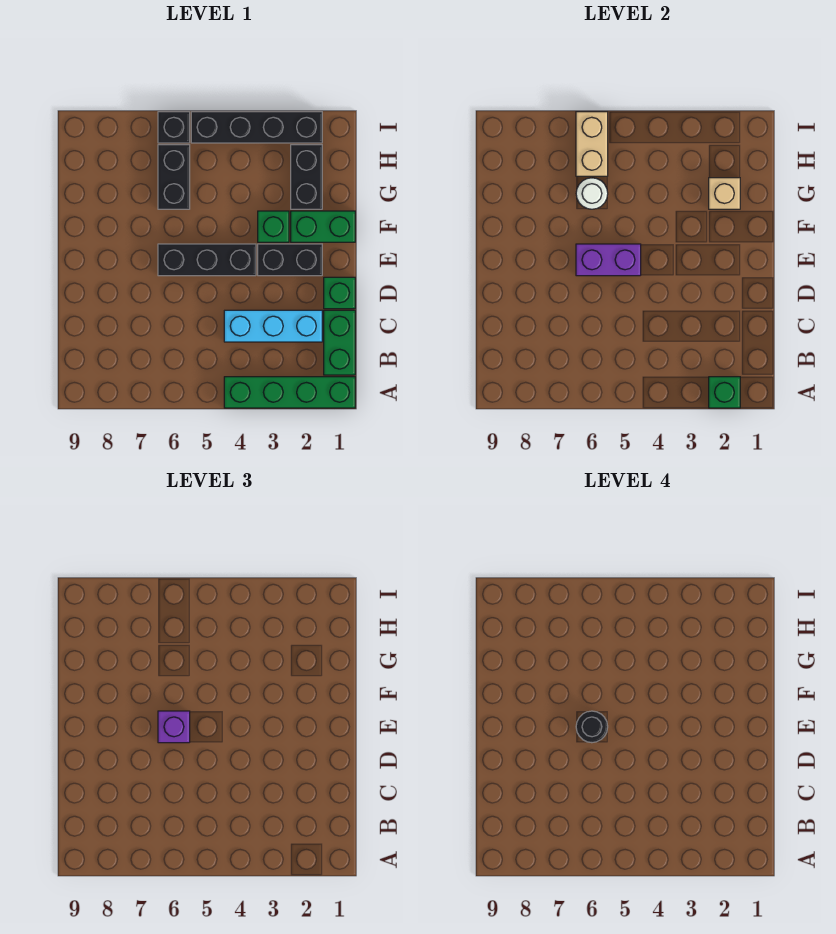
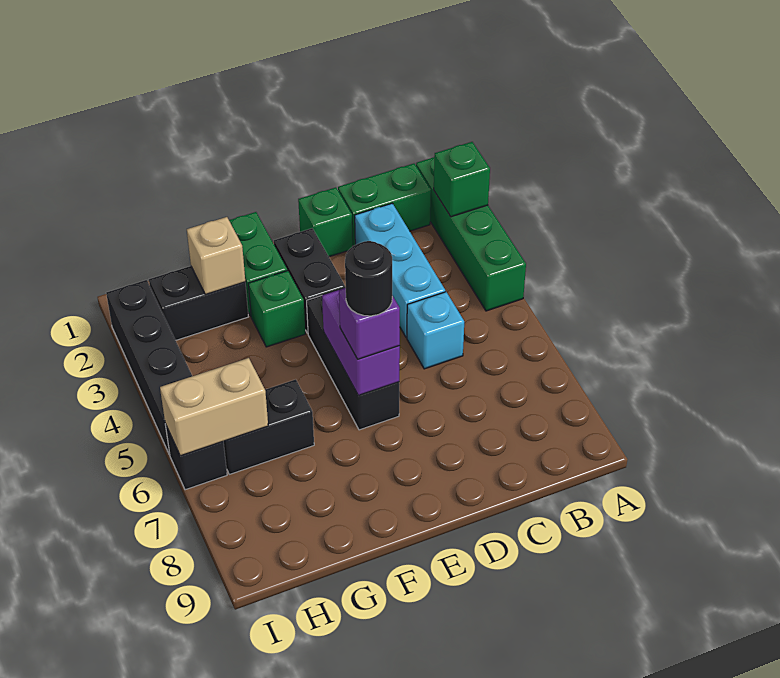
none -> cyan brick C5 level 1
white round brick G6 level 2 -> none

